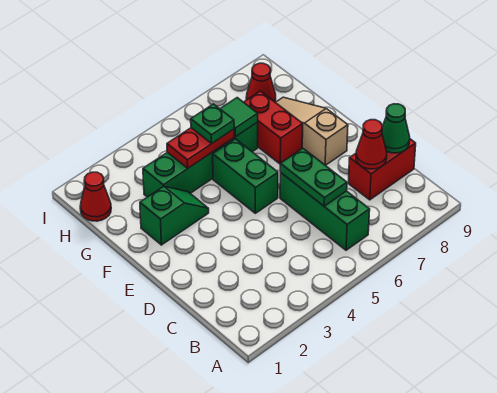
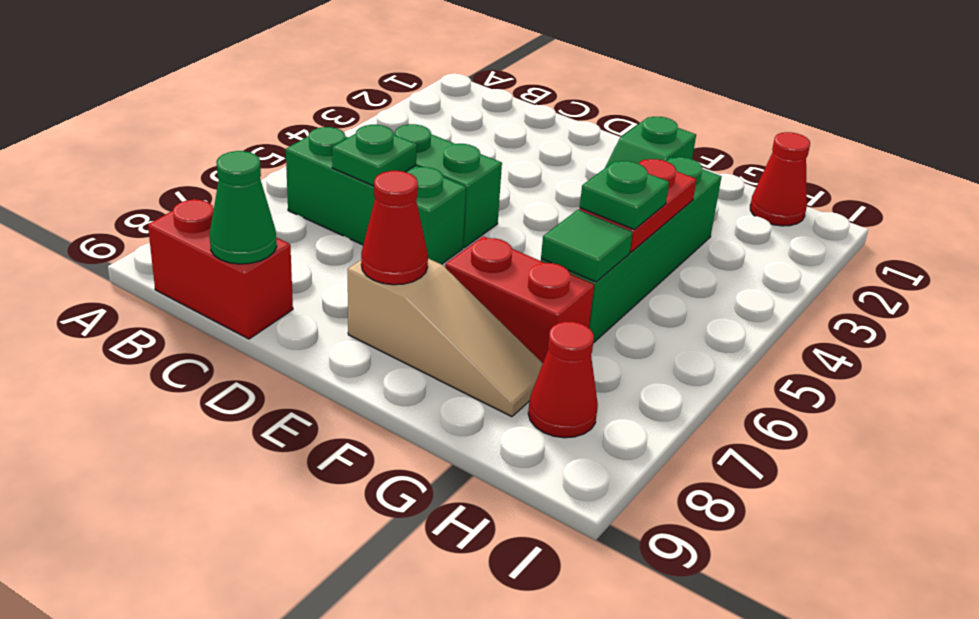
green plate C6:D6 level 2 -> green plate C6 level 2
red brick C8:C9 level 1 -> red brick B9:C9 level 1
red cone C8 level 2 -> red cone E8 level 2
green brick E5:F5 level 1 -> green brick C5:D5 level 1

